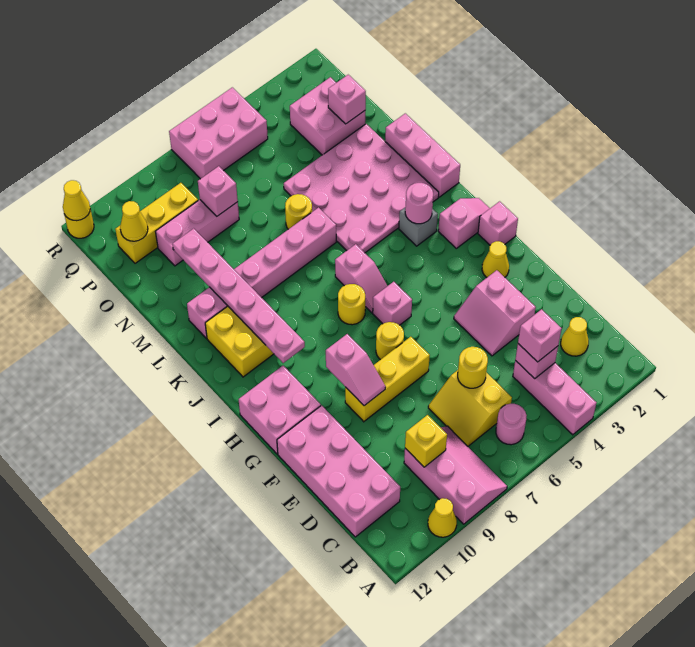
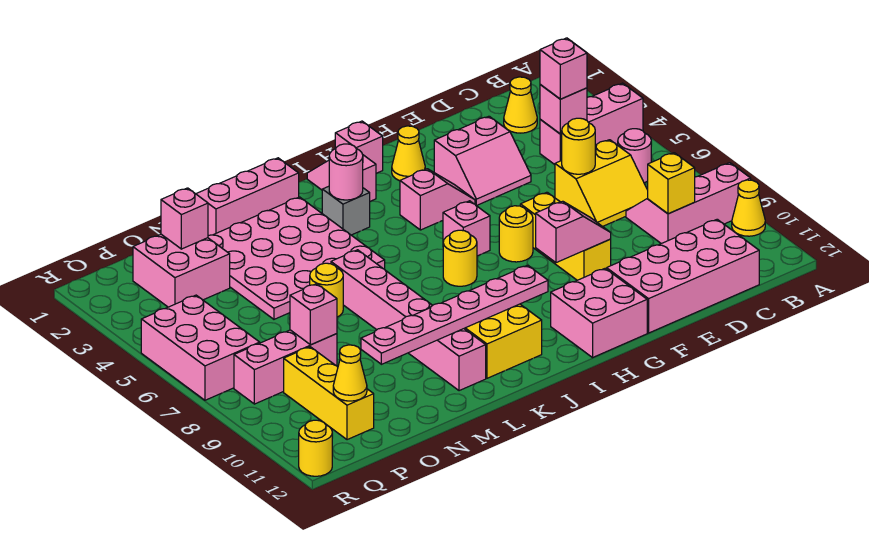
pink slope I6:J6 level 1 top J -> pink slope G4:H4 level 1 top H
pink brick O8:O10 level 1 -> pink brick O8:Q8 level 1
yellow cone R12 level 2 -> none

